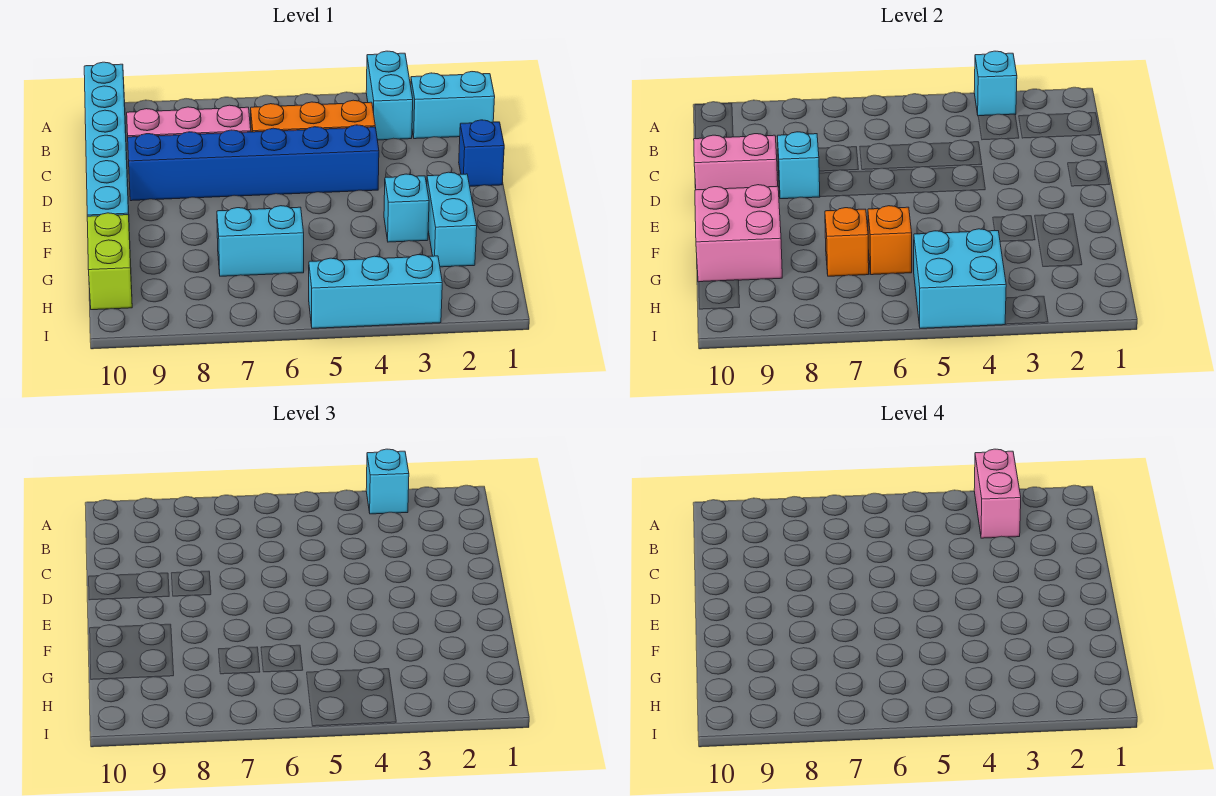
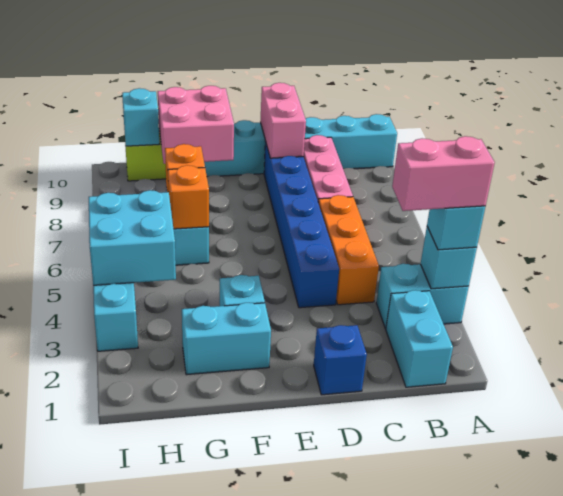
cyan brick D8 level 2 -> cyan brick H10 level 2

